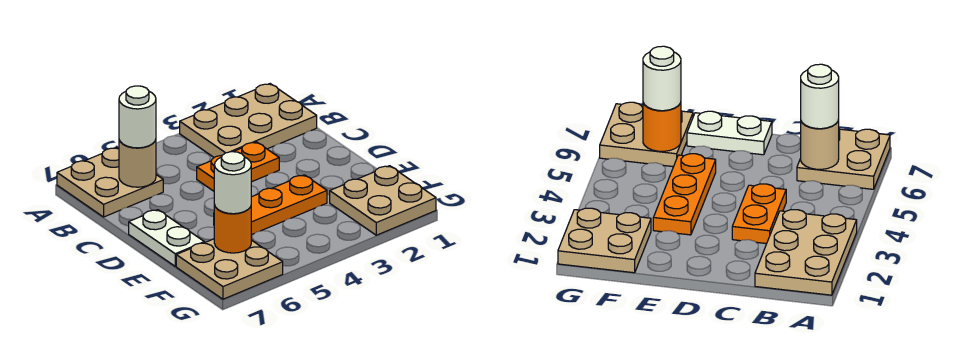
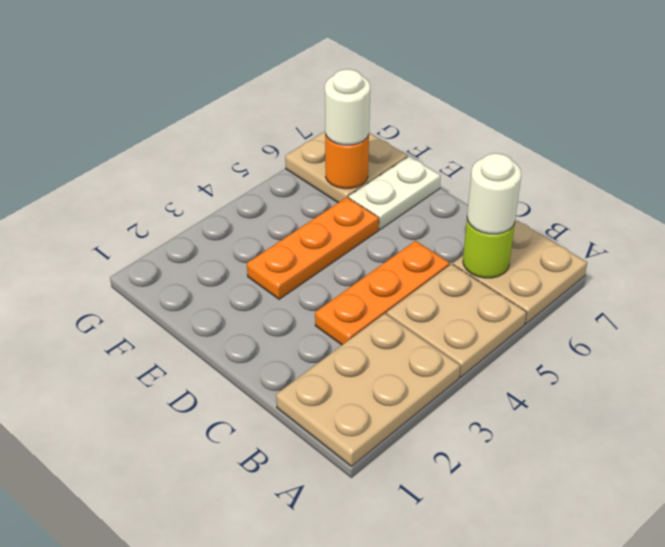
tan round brick B6 level 2 -> lime round brick B6 level 2
orange plate C3:C4 level 1 -> orange plate C3:C5 level 1
white plate D7:E7 level 1 -> white plate E6:E7 level 1
tan plate F1:G2 level 1 -> tan plate A4:B5 level 1

